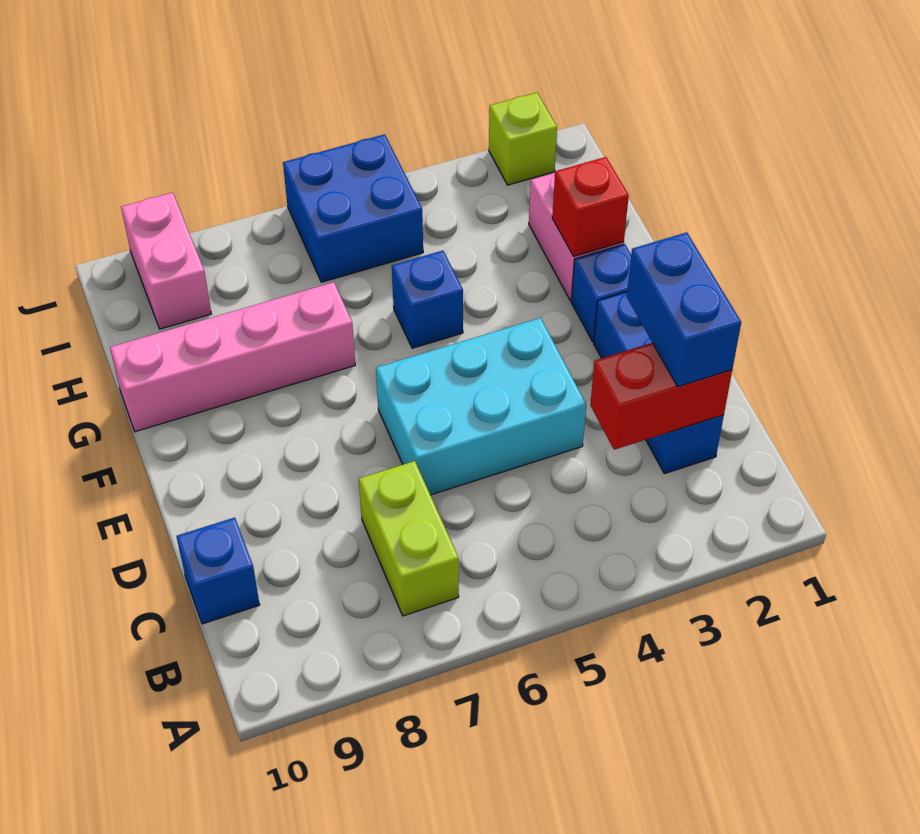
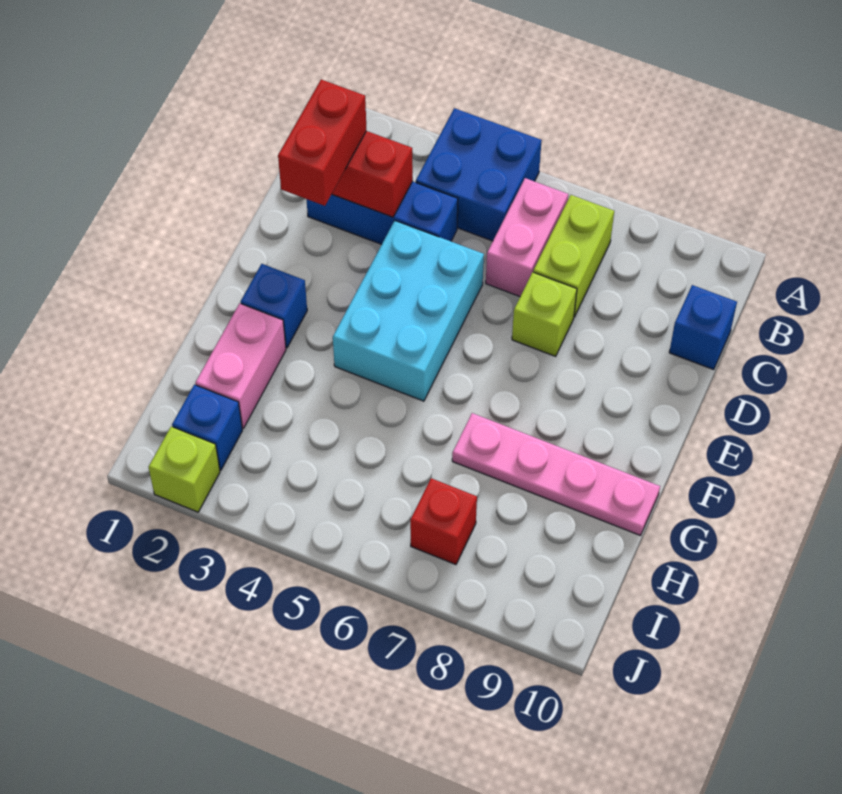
blue brick C2:E2 level 1 -> blue brick C2:C4 level 1
blue brick C2:D2 level 3 -> red brick C2:D2 level 3
cyan brick D4:E6 level 1 -> cyan brick D4:F5 level 1
none -> lime brick D7 level 1
red brick G2 level 2 -> red brick I7 level 1
blue brick G5 level 1 -> blue brick I2 level 1
pink brick G7:G10 level 1 -> pink plate G7:G10 level 1
blue brick I5:J6 level 1 -> blue brick A4:B5 level 1
pink brick I9:J9 level 1 -> pink brick B6:C6 level 1

